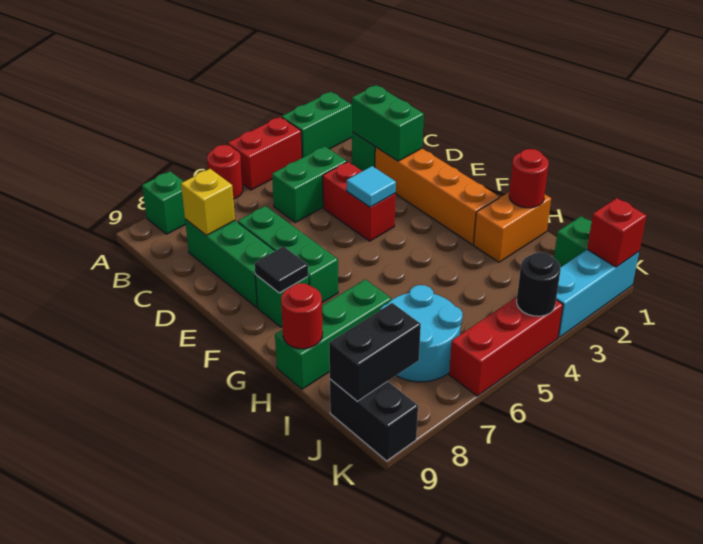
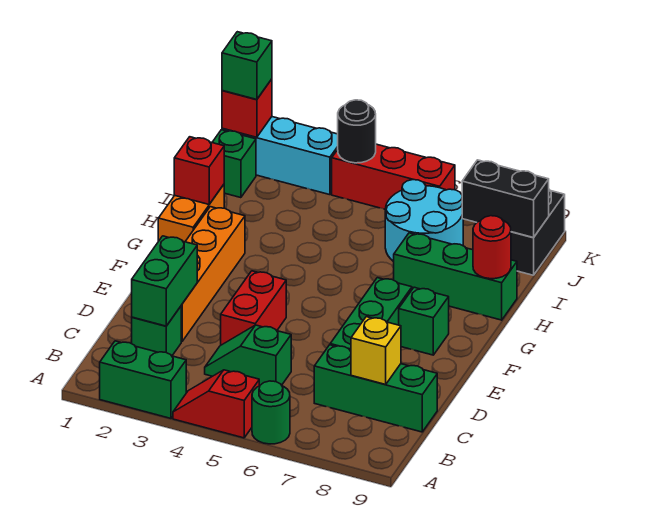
red brick A4:A5 level 1 -> red slope A4:A5 level 1 top 5
red round brick A6 level 1 -> green round brick A6 level 1
green brick A8 level 1 -> green brick K1 level 3
green brick C4:C5 level 1 -> green slope C4:C5 level 1 top 5
green brick C8:E8 level 1 -> green brick C7:C9 level 1
cyan tile E4 level 2 -> none
black tile F8 level 2 -> none
orange brick H1:H2 level 1 -> orange brick G1:H1 level 1
red round brick H1 level 2 -> red brick H1 level 2

